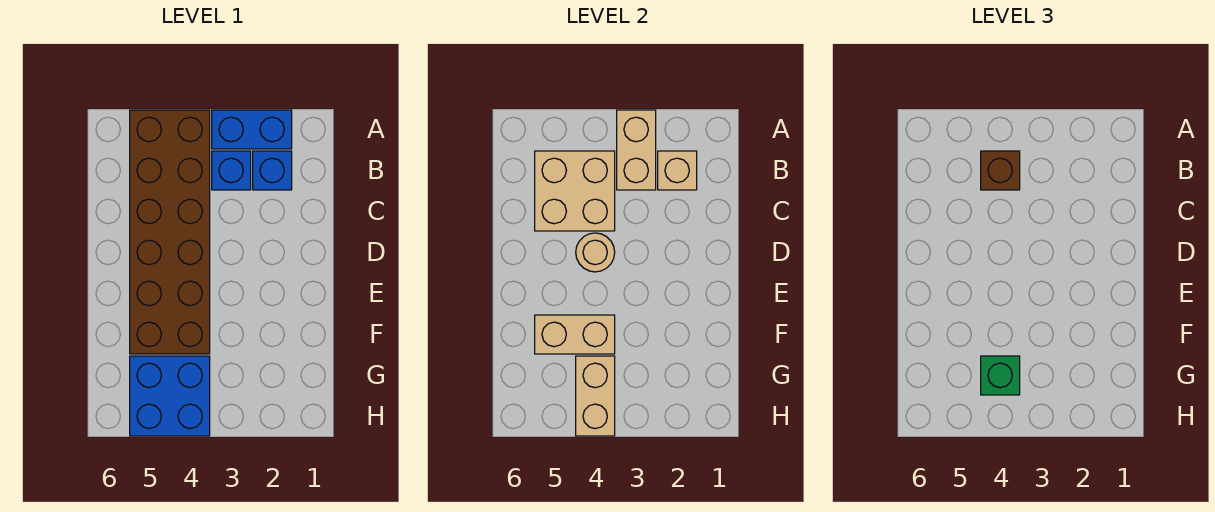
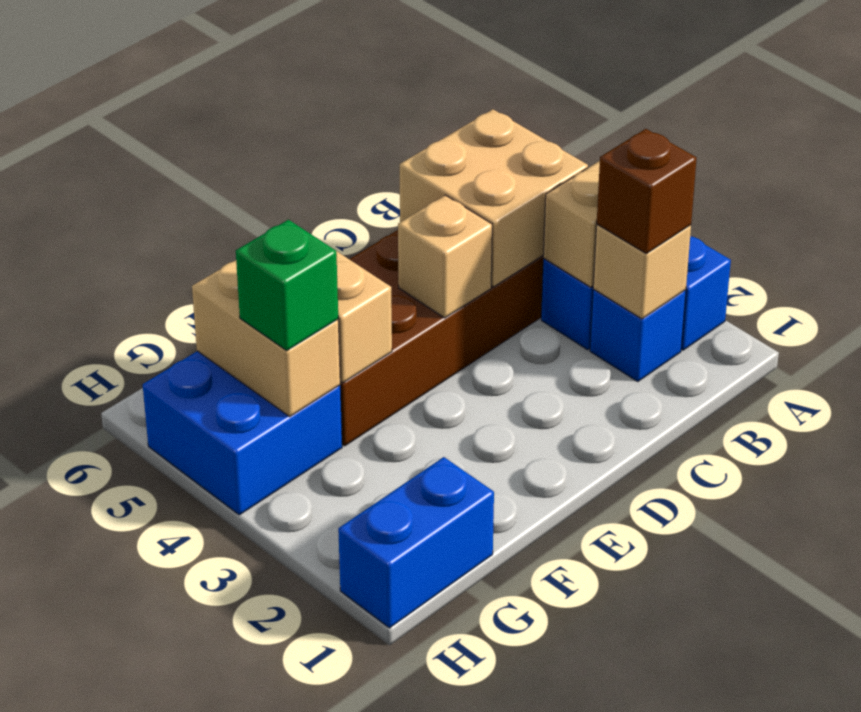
brown brick B4 level 3 -> brown brick B2 level 3
tan round brick D4 level 2 -> tan brick D4 level 2
none -> blue brick G1:H1 level 1
tan brick G4:H4 level 2 -> tan brick G4:G5 level 2

